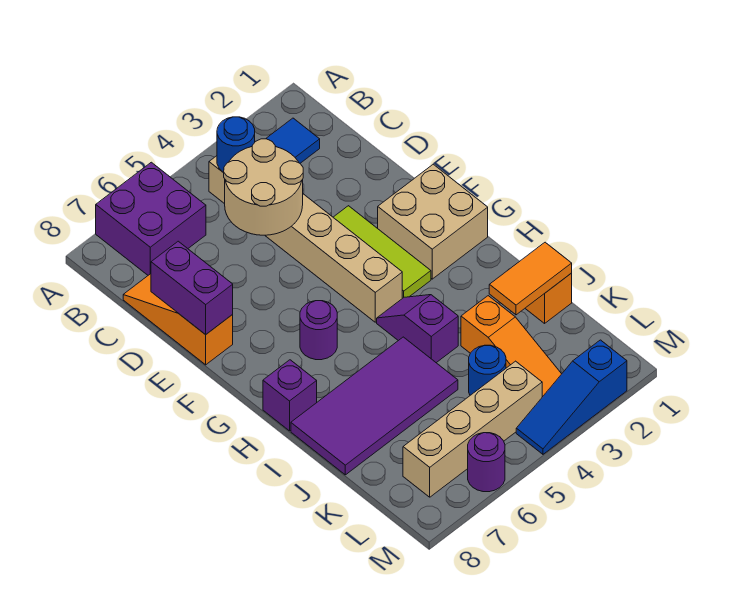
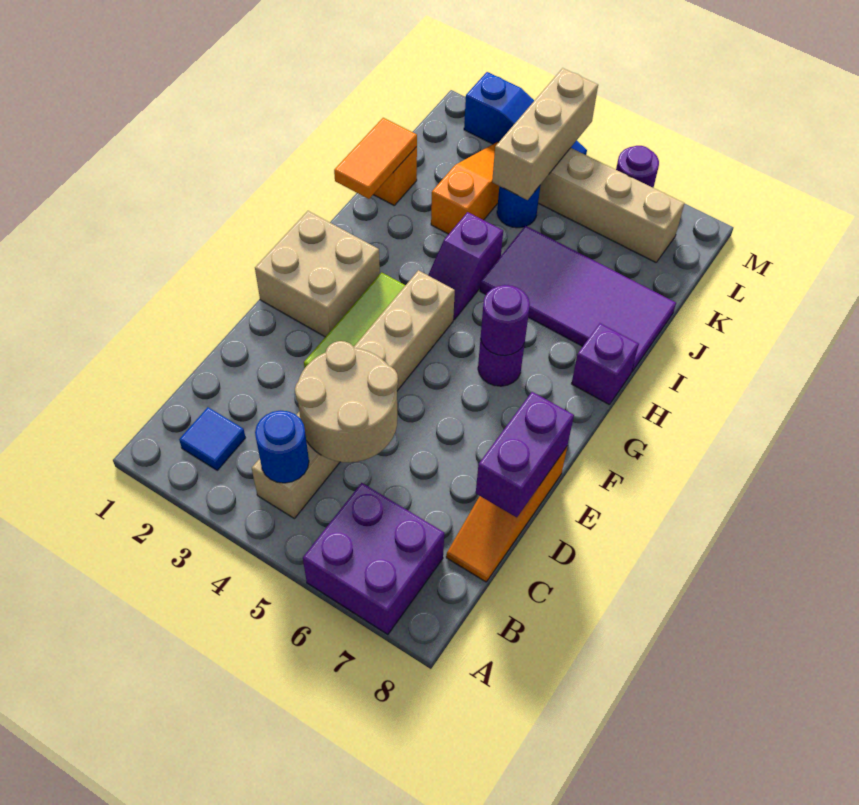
none -> purple round brick G6 level 2
orange tile J1:J2 level 2 -> orange tile I1:J1 level 2
none -> tan brick K4:M4 level 2

